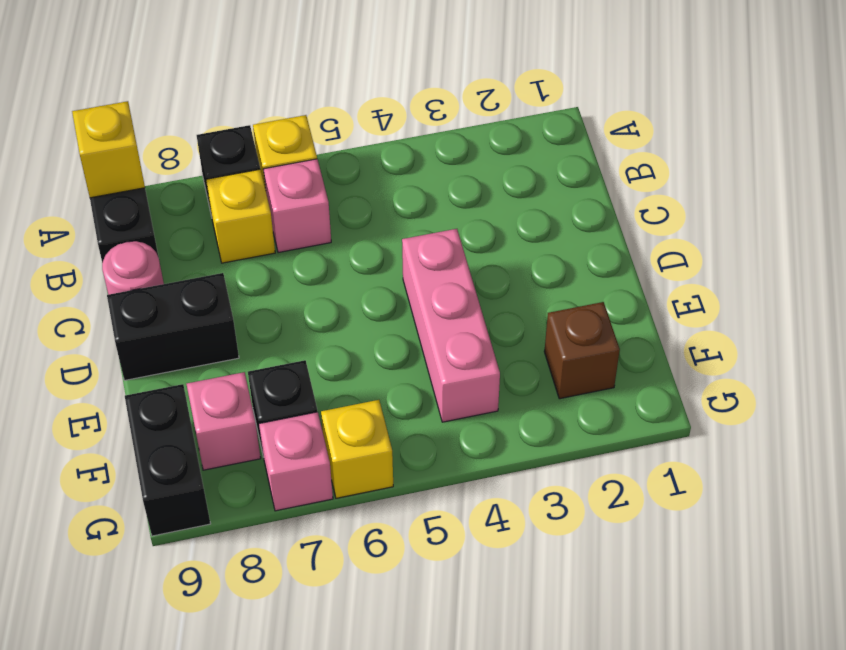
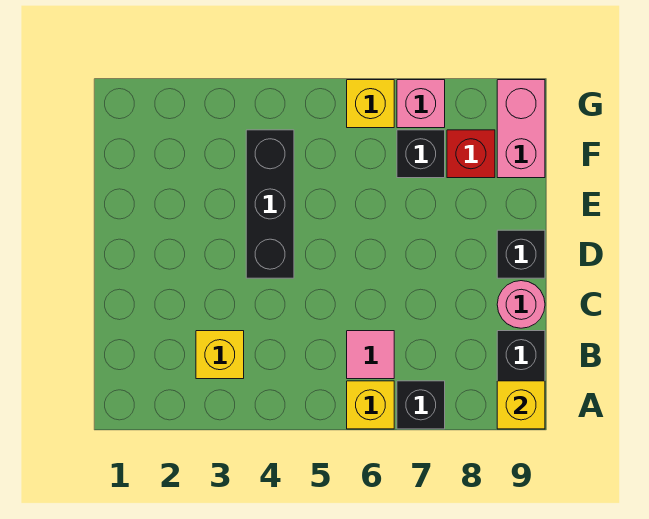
pink brick B6 level 1 -> pink tile B6 level 1
yellow brick B7 level 1 -> yellow brick B3 level 1
pink brick D4:F4 level 1 -> black brick D4:F4 level 1
black brick D8:D9 level 1 -> black brick D9 level 1
brown brick F2 level 1 -> none
pink brick F8 level 1 -> red brick F8 level 1
black brick F9:G9 level 1 -> pink brick F9:G9 level 1

